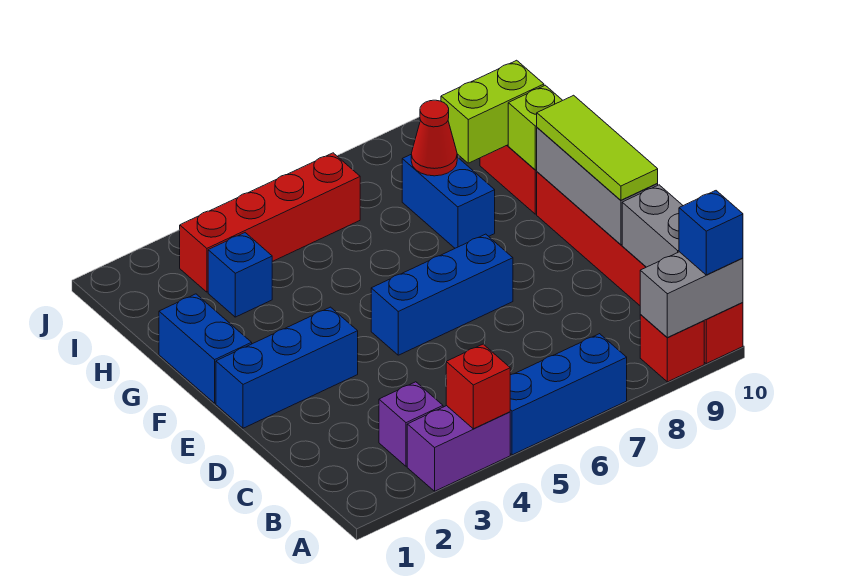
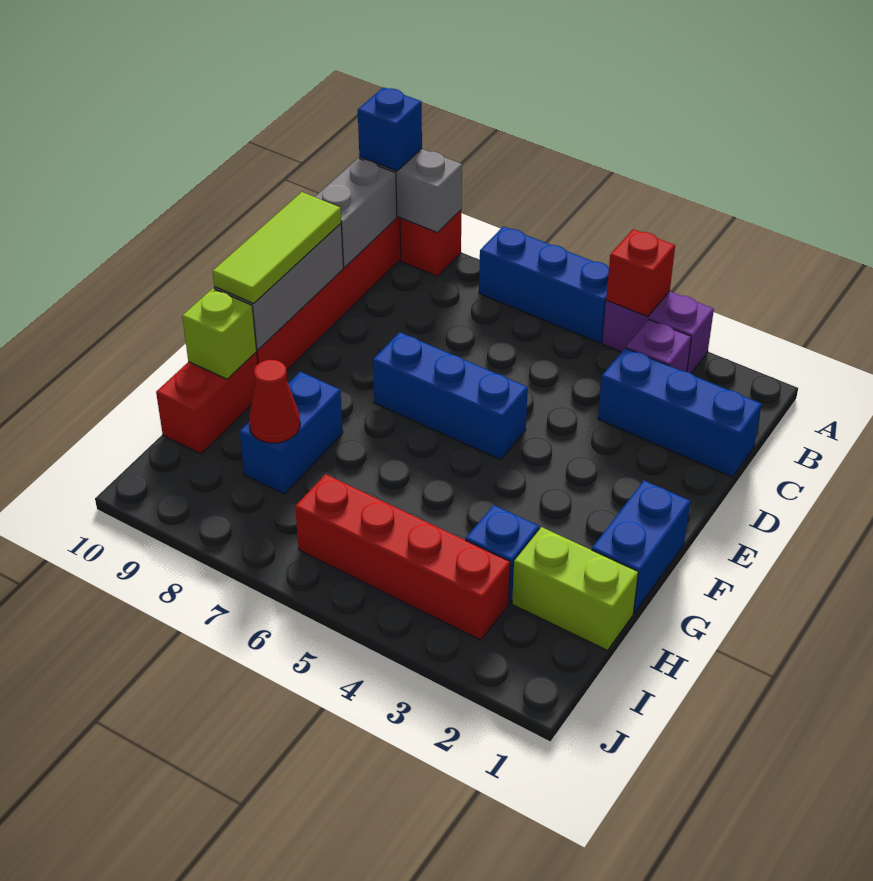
blue brick E1:E3 level 1 -> blue brick C1:C3 level 1
lime brick H9:H10 level 2 -> lime brick H1:H2 level 1

